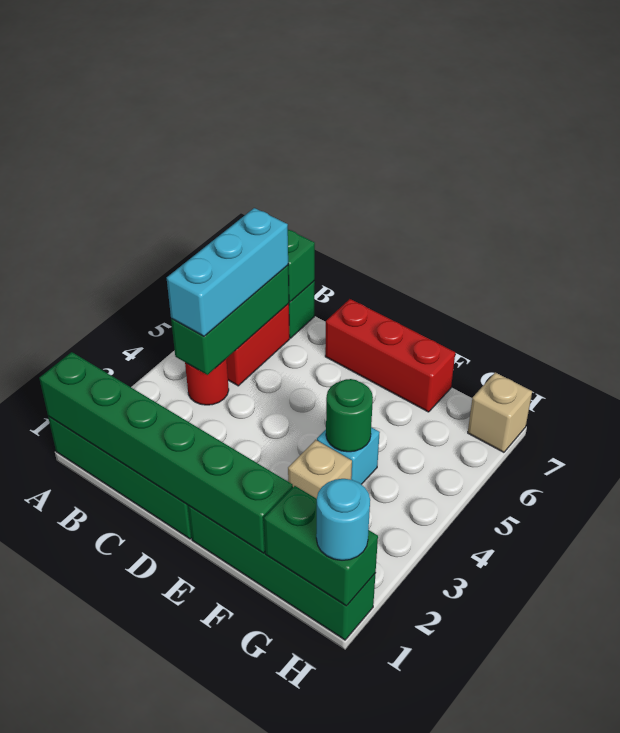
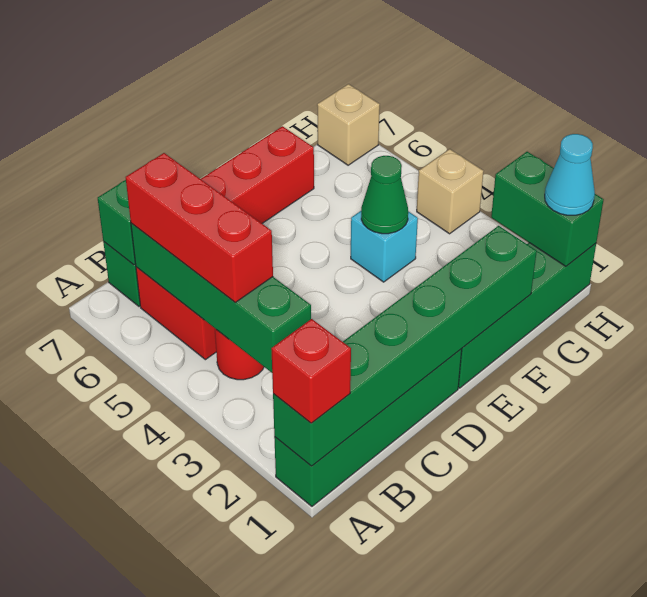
none -> red brick A1 level 3
green brick B4:B6 level 2 -> green brick B3:B6 level 2
cyan brick B4:B6 level 3 -> red brick B4:B6 level 3
tan brick F3 level 1 -> tan brick H4 level 1
green round brick F4 level 2 -> green cone F4 level 2
green brick G1:H1 level 2 -> green brick H1:H2 level 2
cyan round brick H1 level 3 -> cyan cone H1 level 3

